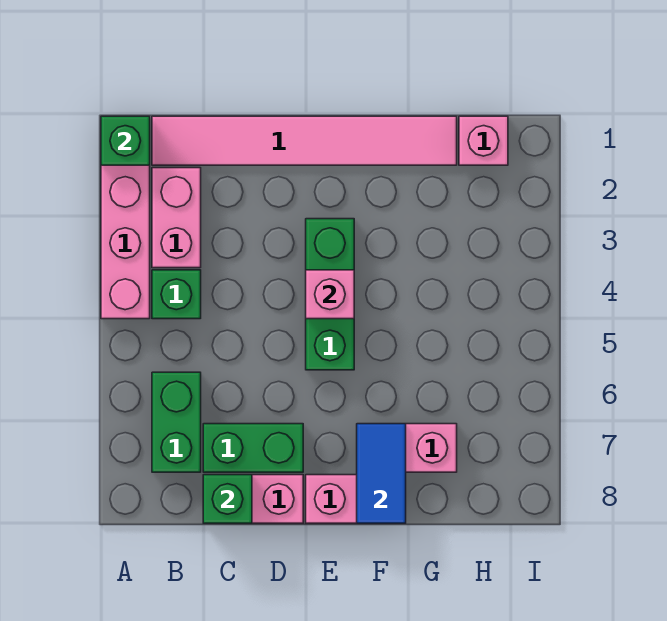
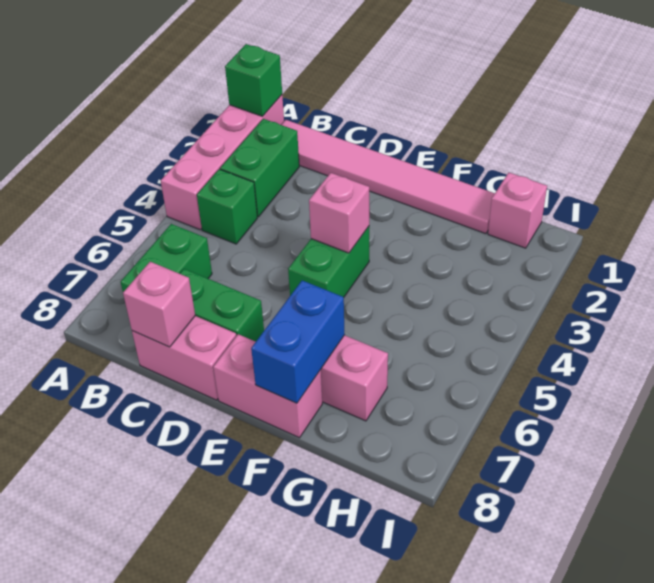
pink brick B2:B3 level 1 -> green brick B2:B3 level 1
green brick C8 level 2 -> pink brick C8 level 2
green brick E3:E5 level 1 -> green brick E4:E5 level 1
blue tile F7:F8 level 2 -> blue brick F7:F8 level 2

